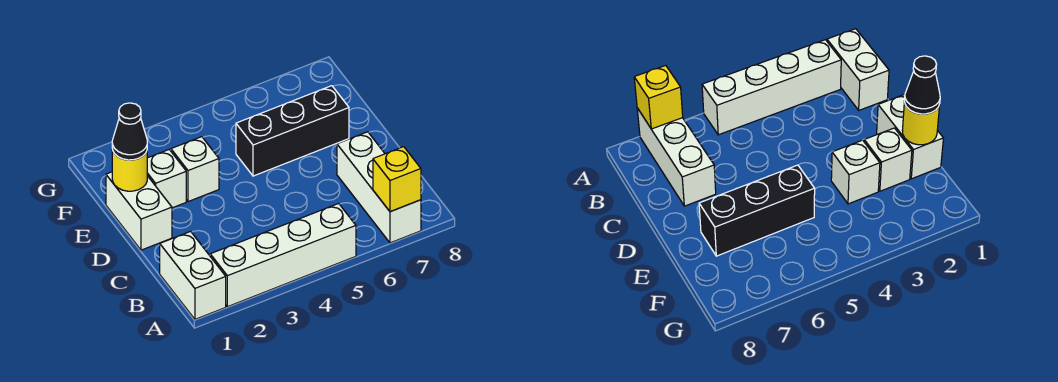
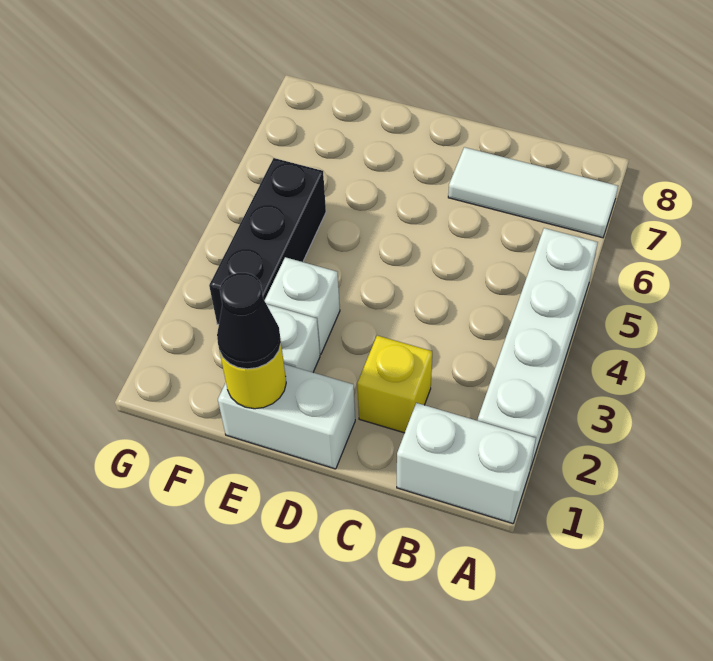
white brick A7:C7 level 1 -> white tile A7:C7 level 1
yellow brick A7 level 2 -> yellow brick C2 level 1
black brick E5:E7 level 1 -> black brick F3:F5 level 1

